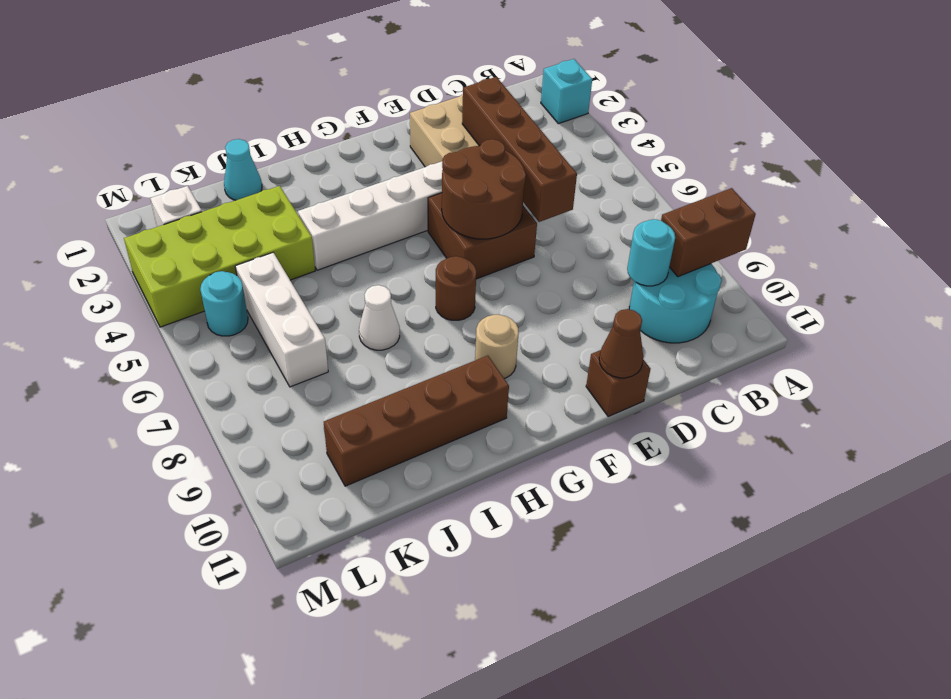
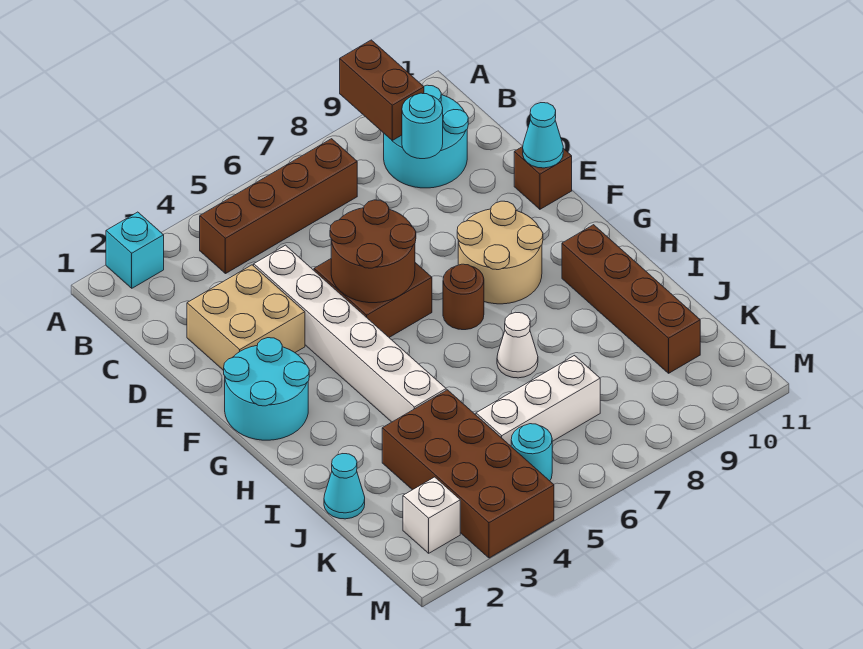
brown brick D3:D6 level 2 -> brown brick B4:B7 level 1
brown cone E11 level 2 -> cyan cone E11 level 2
none -> cyan round brick F1:G2 level 1
tan round brick G9 level 1 -> tan round brick F8:G9 level 1
lime brick J3:M4 level 1 -> brown brick J3:M4 level 1

